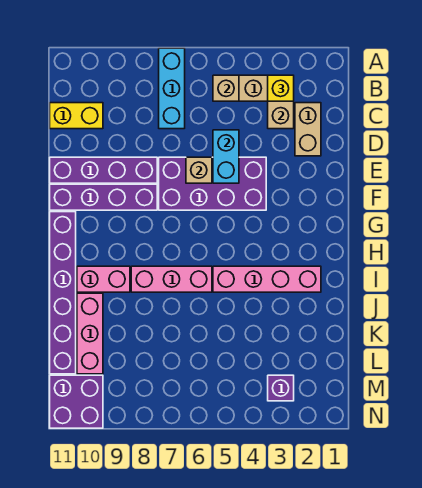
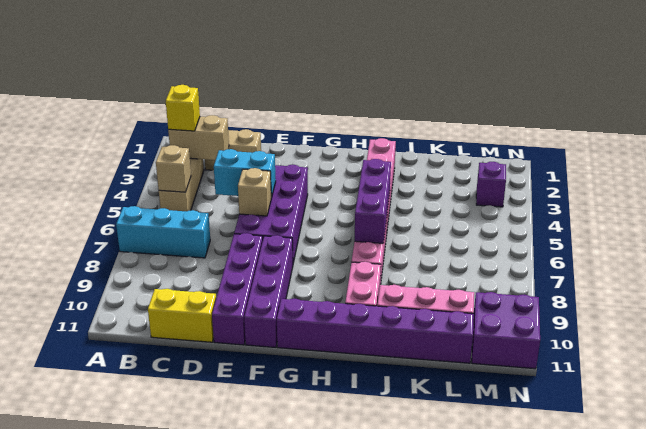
yellow brick C10:C11 level 1 -> yellow brick C11:D11 level 1
none -> purple brick I5:I7 level 2

